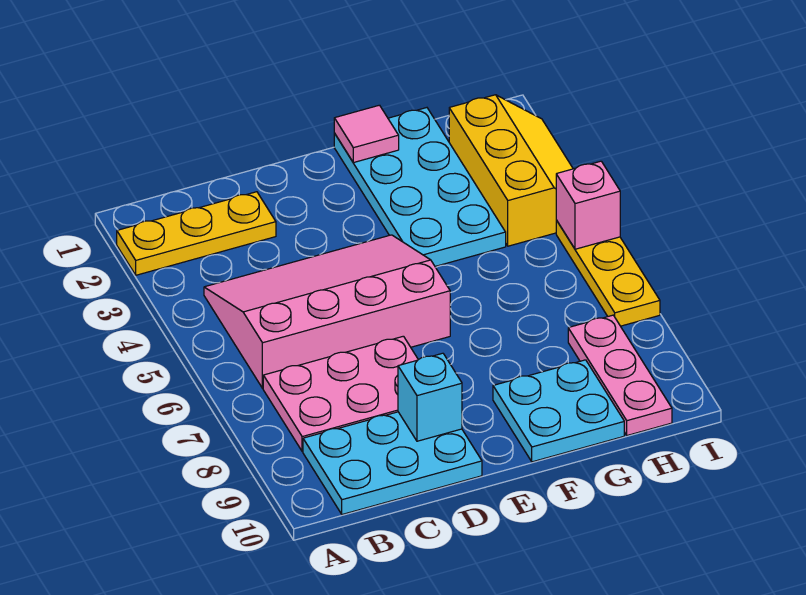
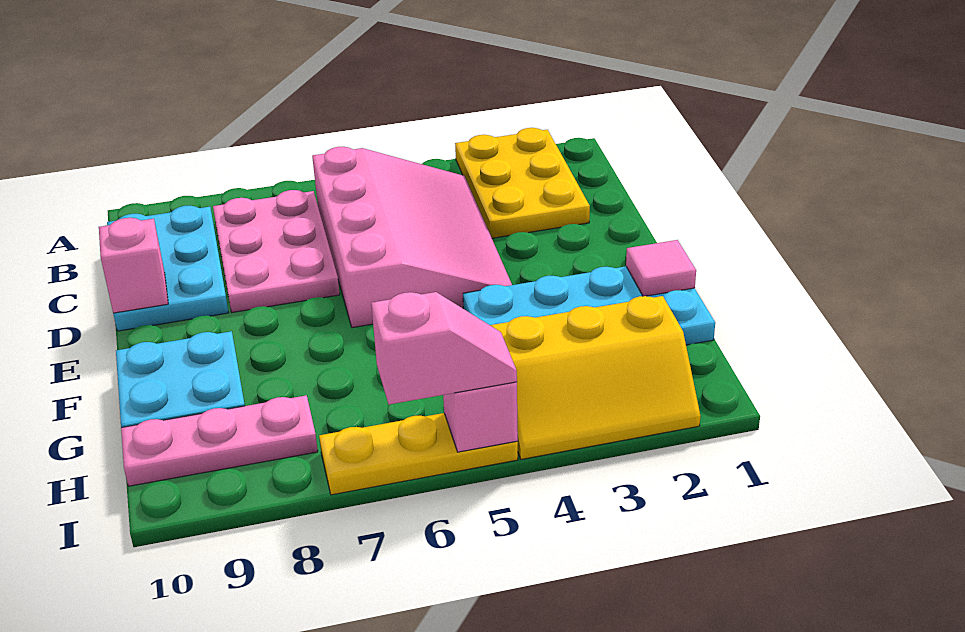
yellow plate A2:C2 level 1 -> yellow plate A2:C3 level 1
cyan brick D9 level 2 -> none
none -> pink brick D10 level 2
none -> pink slope I5:I6 level 3 top 6

